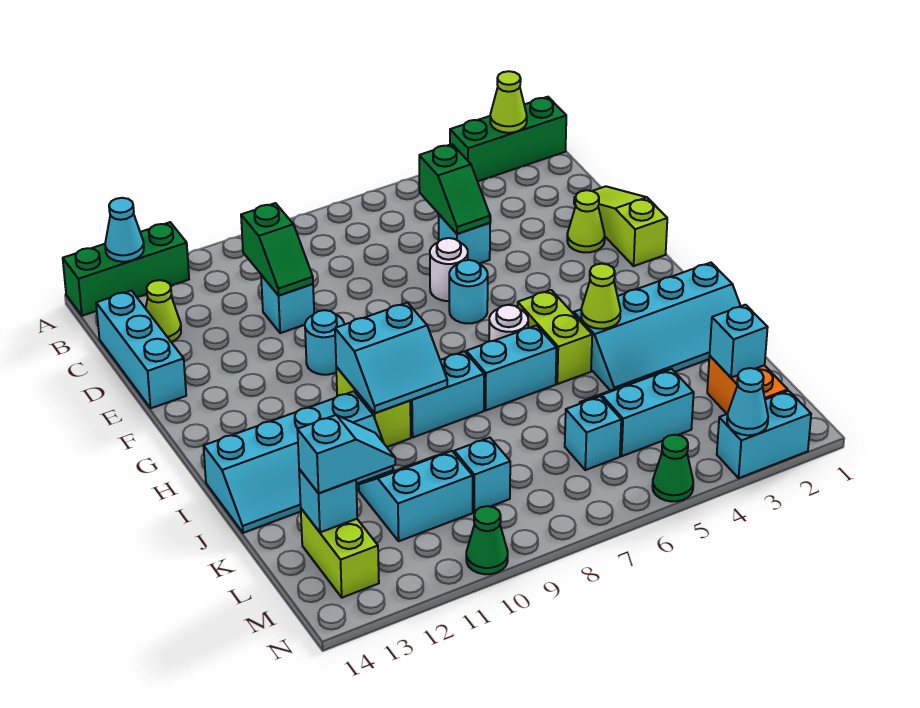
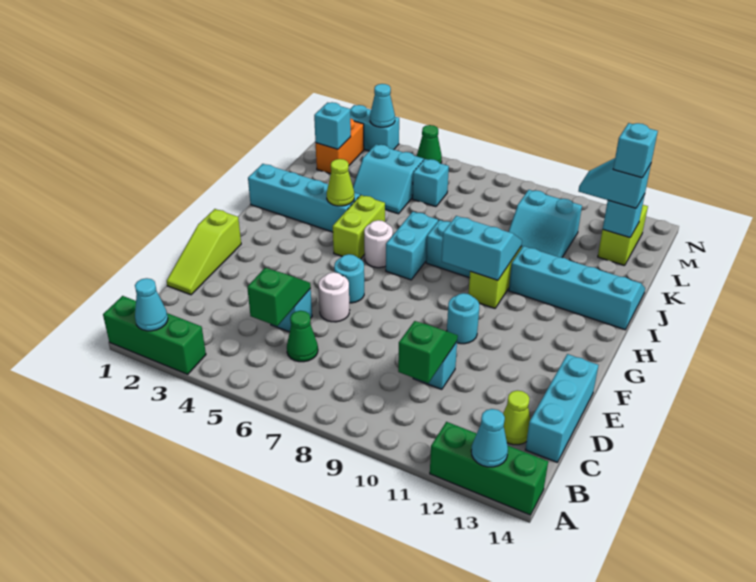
lime cone A2 level 2 -> cyan cone A2 level 2
lime cone E2 level 1 -> none
cyan brick I6:I7 level 1 -> cyan brick H7:I7 level 1
cyan brick L9 level 1 -> cyan brick L13 level 4
green cone N10 level 1 -> green cone C6 level 1

